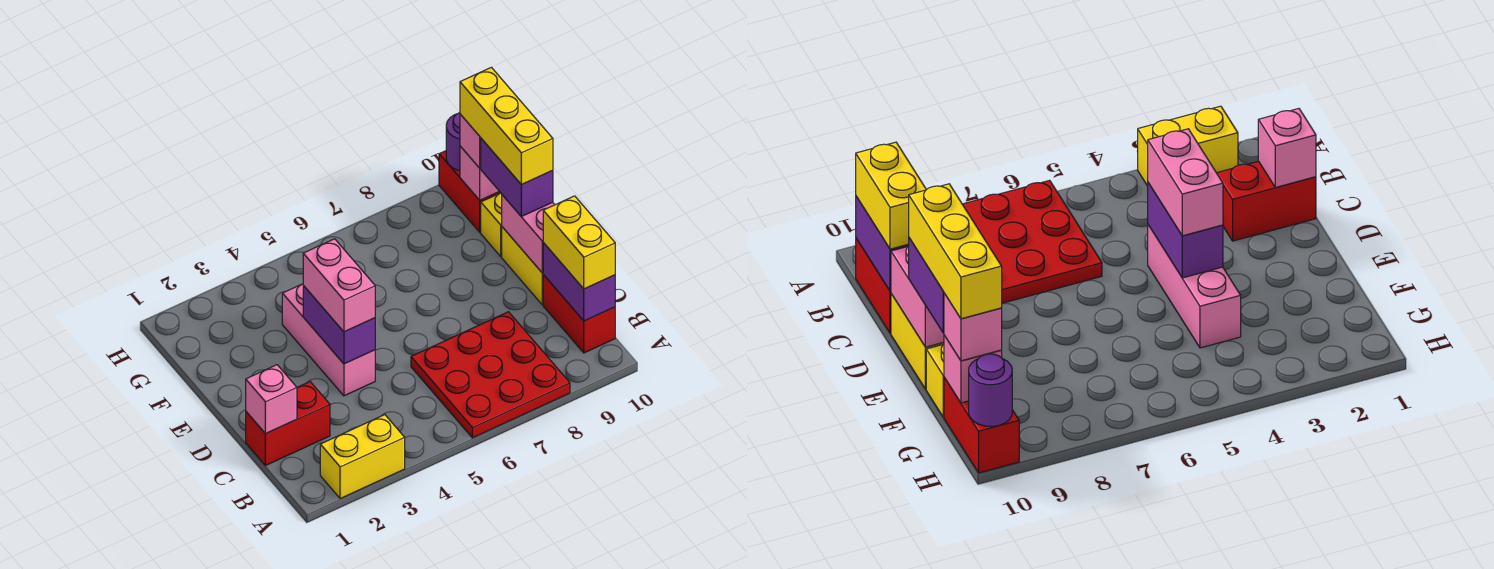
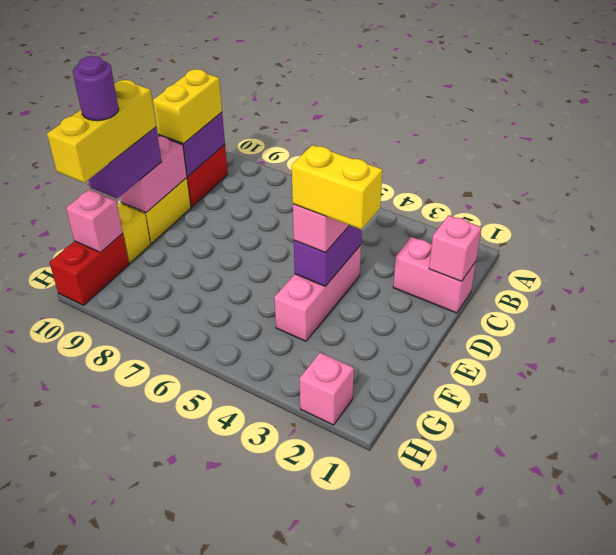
yellow brick A2:A3 level 1 -> yellow brick E3:E4 level 4
red plate A6:C8 level 1 -> none
red brick C1:C2 level 1 -> pink brick C1:C2 level 1
pink brick G10 level 3 -> pink brick H2 level 1
purple round brick H10 level 2 -> purple round brick F10 level 5

